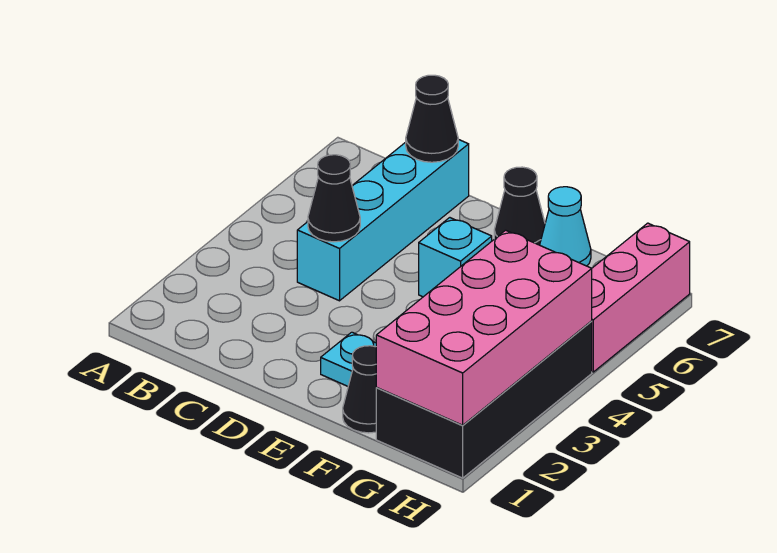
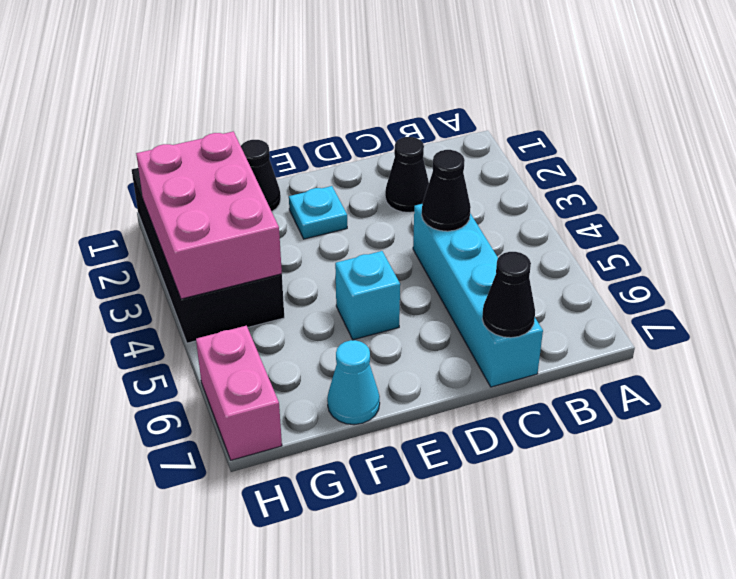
black cone E7 level 1 -> black cone C2 level 1
pink brick G1:H4 level 2 -> pink brick G2:H4 level 2
pink brick H5:H7 level 1 -> pink brick H6:H7 level 1

